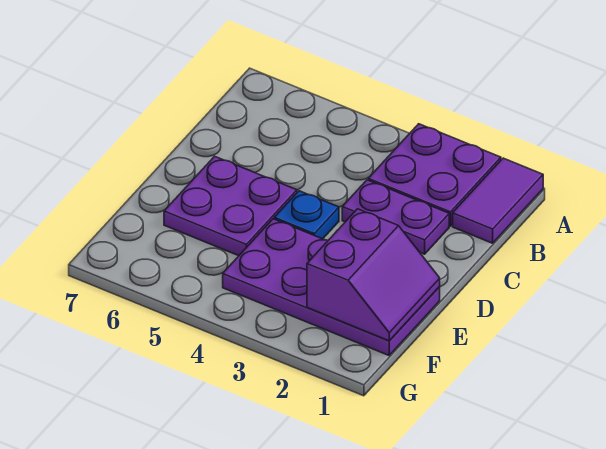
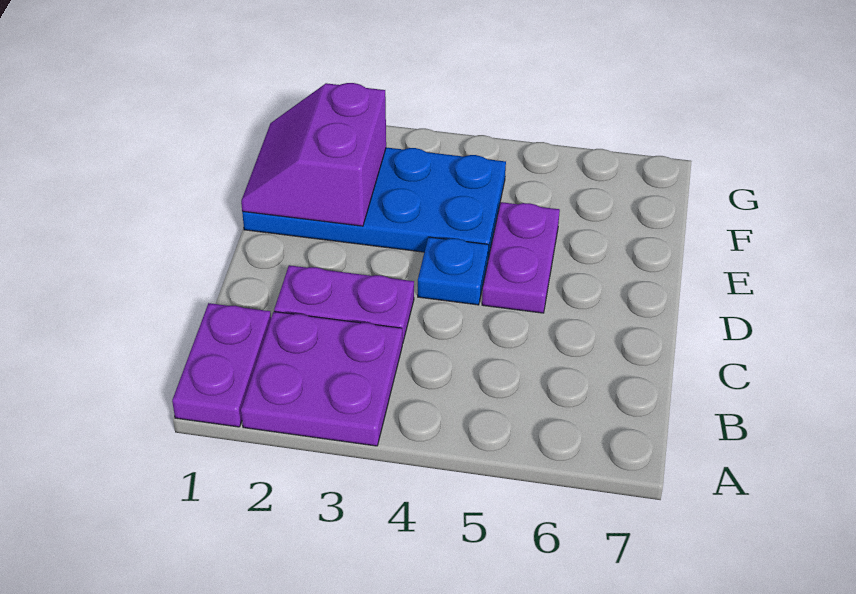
purple tile A1:B1 level 1 -> purple plate A1:B1 level 1
purple plate D5:E6 level 1 -> purple plate D5:E5 level 1
purple plate E1:F4 level 1 -> blue plate E1:F4 level 1

